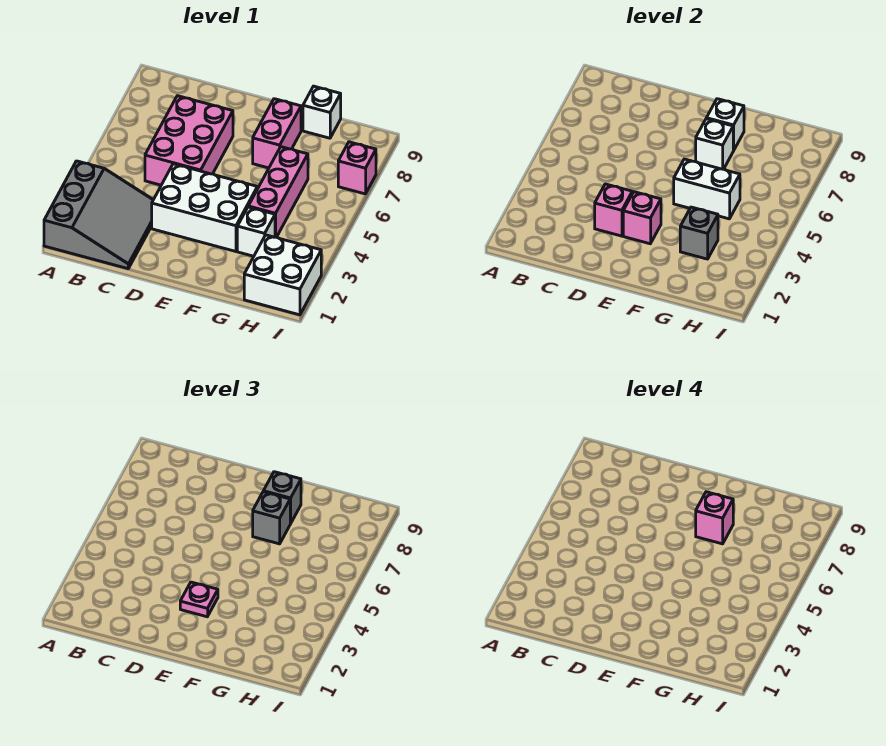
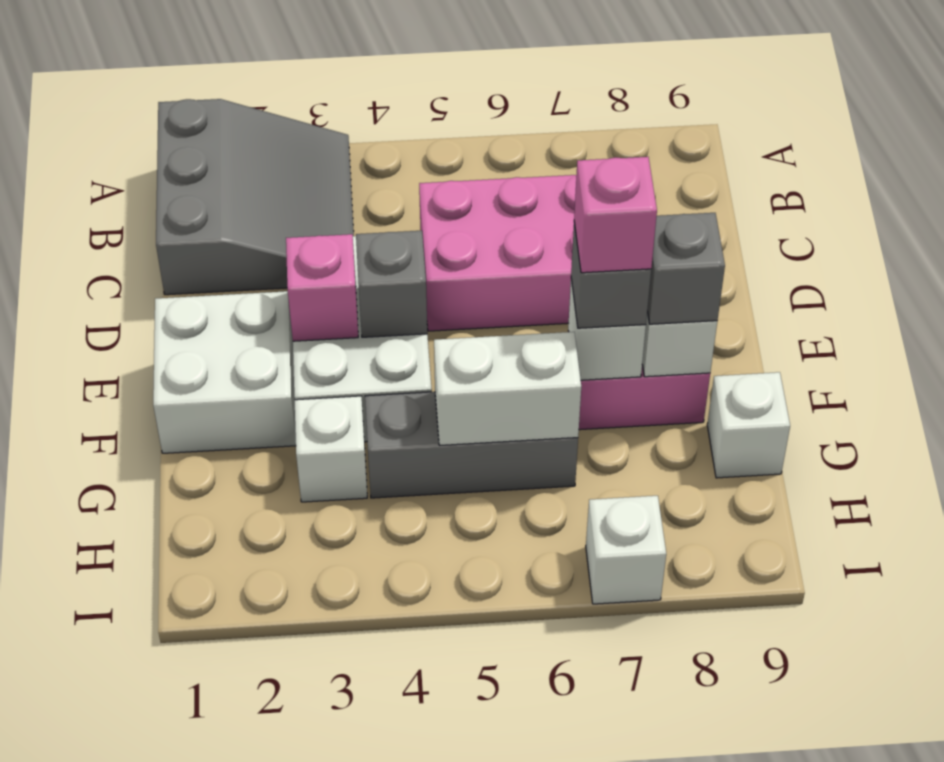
grey slope A1:C3 level 1 top A -> grey slope A1:C3 level 1 top 1
pink brick D3 level 2 -> none
pink plate E3 level 3 -> none
white brick F5:G5 level 2 -> white brick G5:G6 level 2
grey brick G3 level 2 -> grey brick E4 level 2
pink brick G4:G6 level 1 -> grey brick G4:G6 level 1
white brick H1:I2 level 1 -> white brick E1:F2 level 1
pink brick I7 level 1 -> white brick I7 level 1

